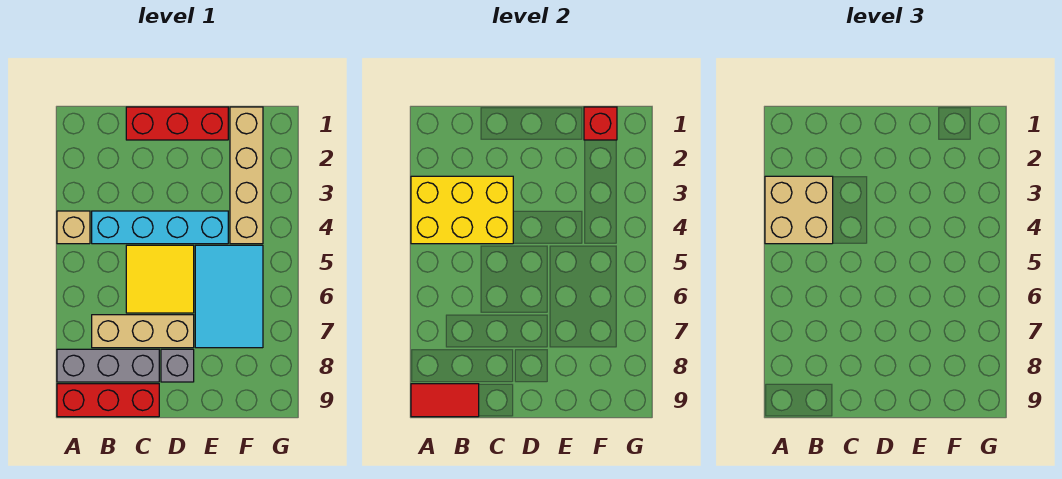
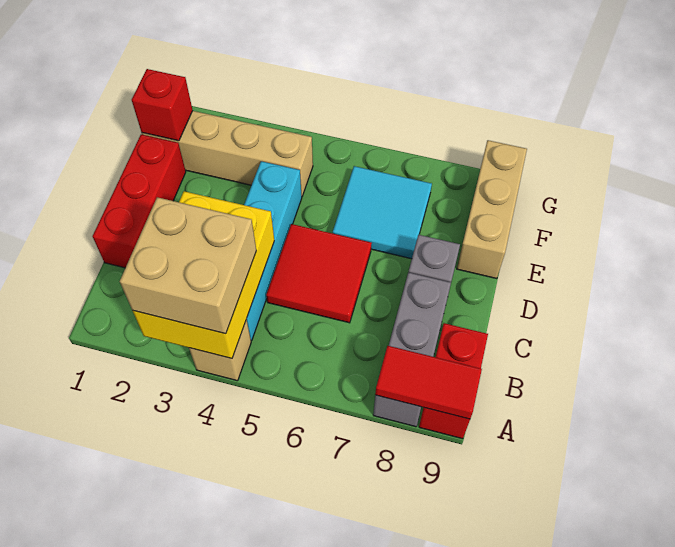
red brick A9:C9 level 1 -> red brick A9:B9 level 1
red tile A9:B9 level 2 -> red tile A8:A9 level 2
tan brick B7:D7 level 1 -> tan brick E9:G9 level 1
yellow tile C5:D6 level 1 -> red tile C5:D6 level 1
cyan tile E5:F7 level 1 -> cyan tile E6:F7 level 1

